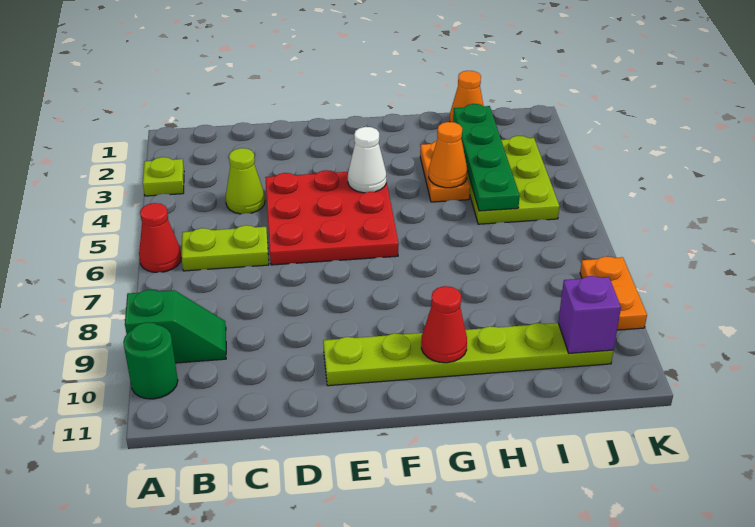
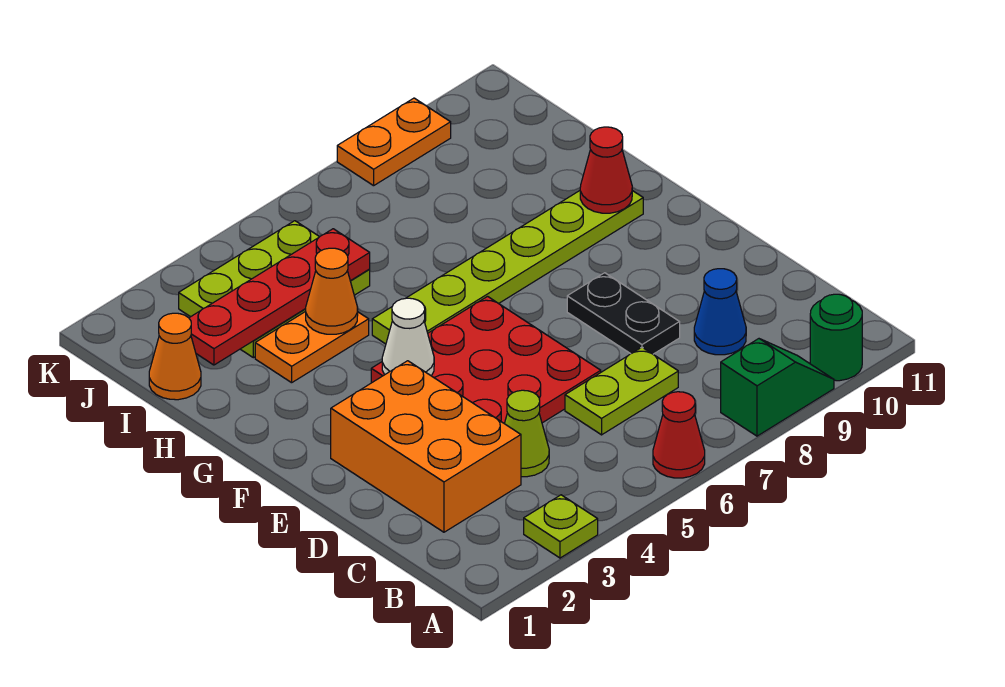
green slope A9:B9 level 1 top A -> green slope A8:A9 level 1 top 8
lime plate B6:C6 level 1 -> lime plate C6:C7 level 1
none -> orange brick C2:E3 level 1
none -> blue cone C9 level 1
none -> black plate D8:E8 level 1
lime plate E10:J10 level 1 -> lime plate G5:G10 level 1
green plate I2:I5 level 2 -> red plate I2:I5 level 2
purple brick J10 level 2 -> none

